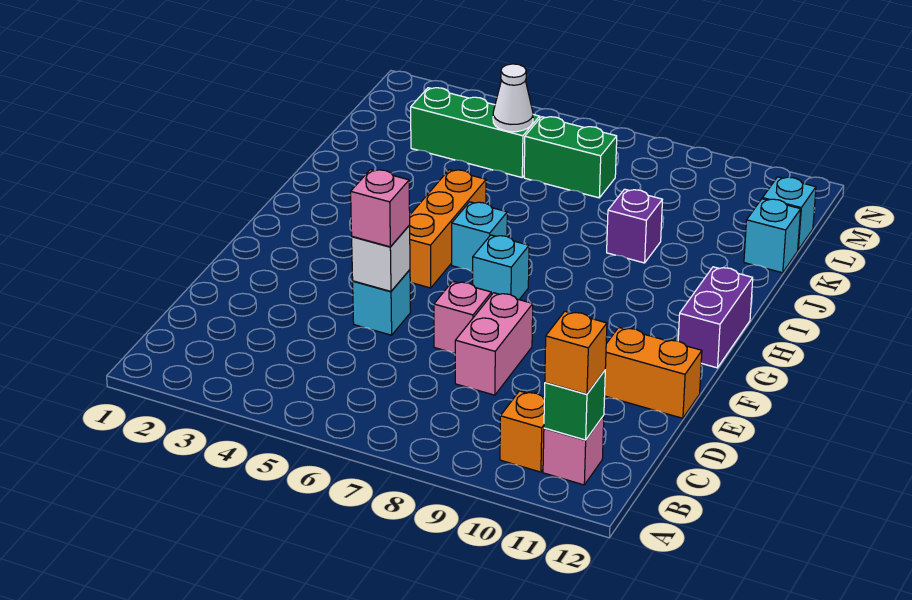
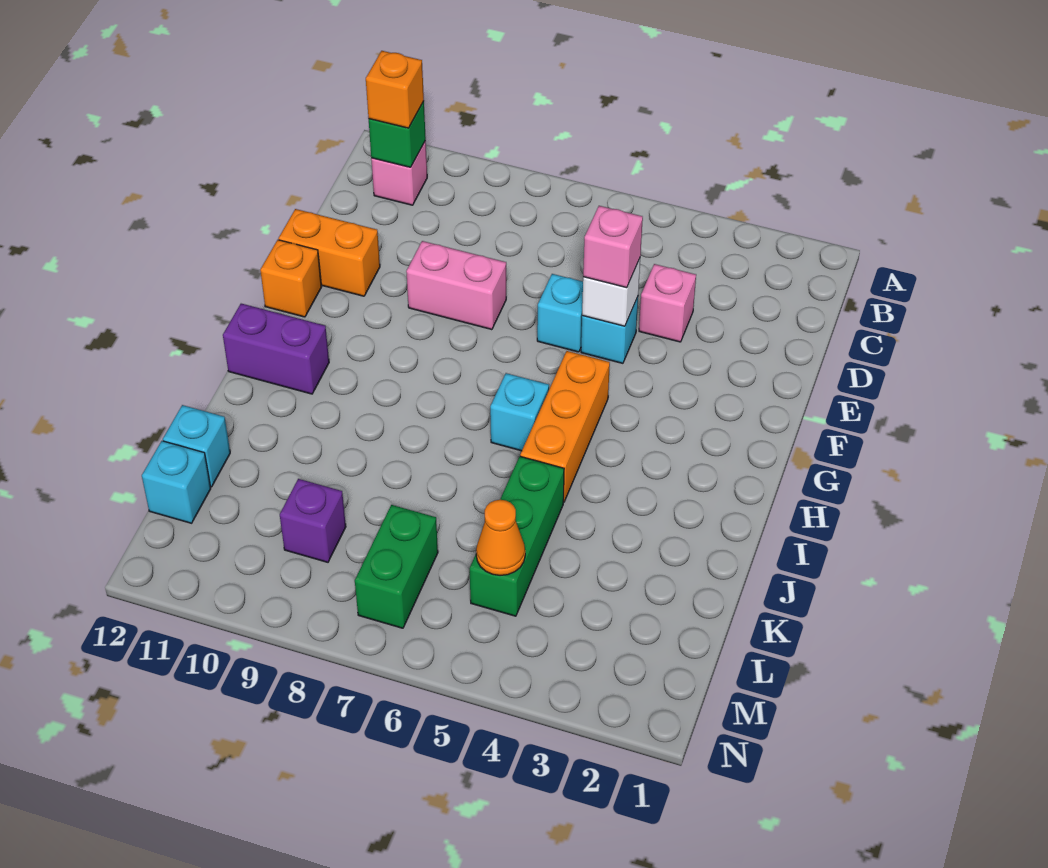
orange brick B10 level 1 -> orange brick F12 level 1
pink brick D8:E8 level 1 -> pink brick E8:E9 level 1
pink brick E7 level 1 -> pink brick D4 level 1
cyan brick G7 level 1 -> cyan brick E6 level 1
purple brick G12:H12 level 1 -> purple brick H11:H12 level 1
purple brick J9 level 1 -> purple brick L9 level 1
green brick L3:L5 level 1 -> green brick J5:L5 level 1
white cone L5 level 2 -> orange cone L5 level 2
green brick L6:L7 level 1 -> green brick L7:M7 level 1

